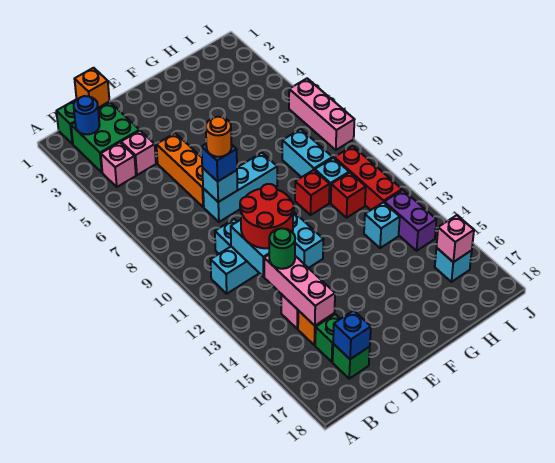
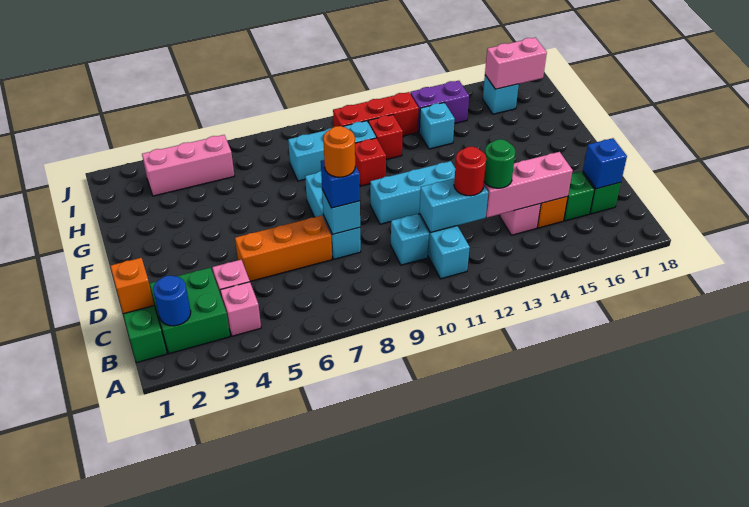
red round brick C11:D12 level 3 -> red round brick C12 level 3
pink brick I16 level 2 -> pink brick I16:I17 level 2
pink brick J6:J8 level 1 -> pink brick I3:I5 level 1

